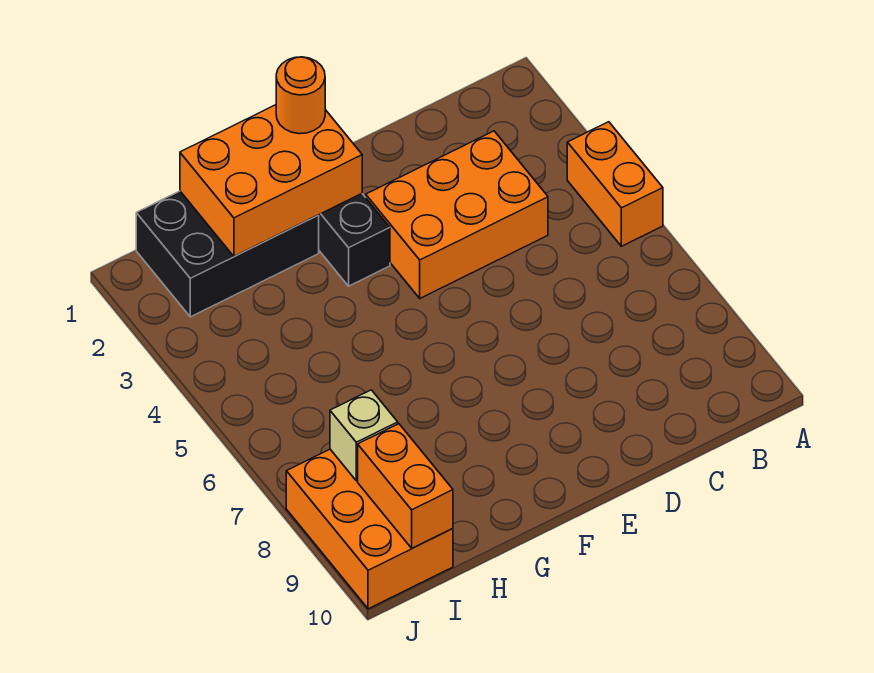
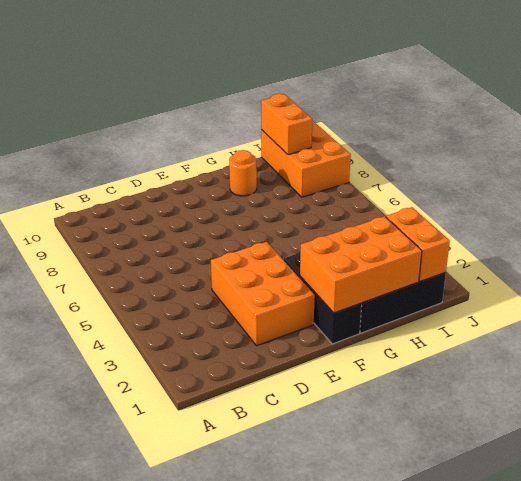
orange brick A4:A5 level 1 -> orange brick I1:I2 level 2
orange brick C3:E4 level 1 -> orange brick D2:E4 level 1
orange round brick F1 level 3 -> orange round brick G9 level 1
tan brick I8 level 2 -> none

